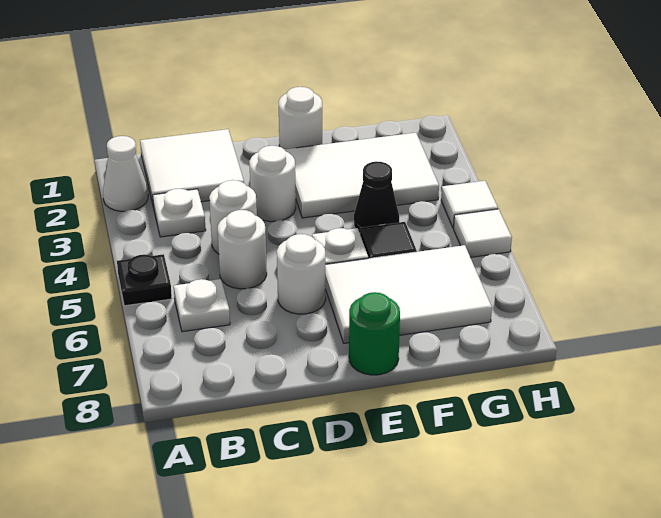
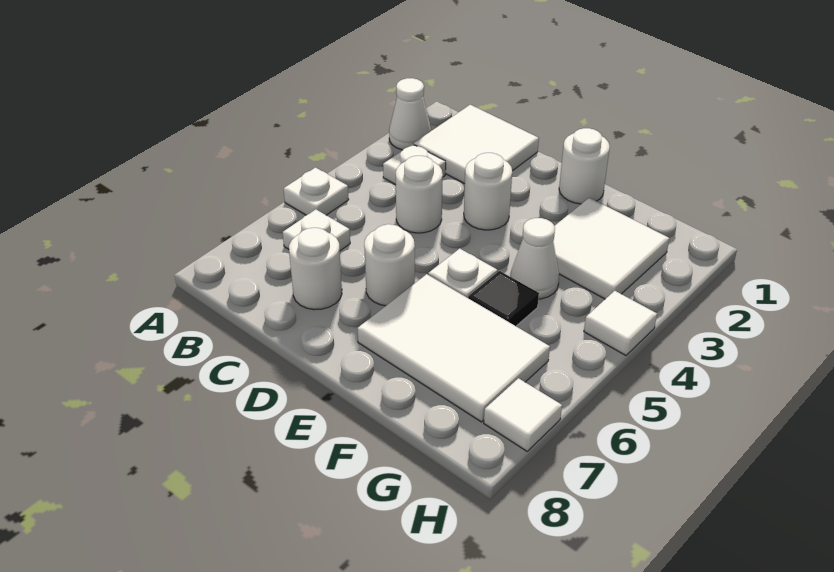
black plate A5 level 1 -> white plate A5 level 1
white round brick C5 level 1 -> white round brick C7 level 1
white tile E2:G3 level 1 -> white tile F2:G3 level 1
green round brick E8 level 1 -> none
black cone F4 level 1 -> white cone F4 level 1
white tile H5 level 1 -> white tile H7 level 1

